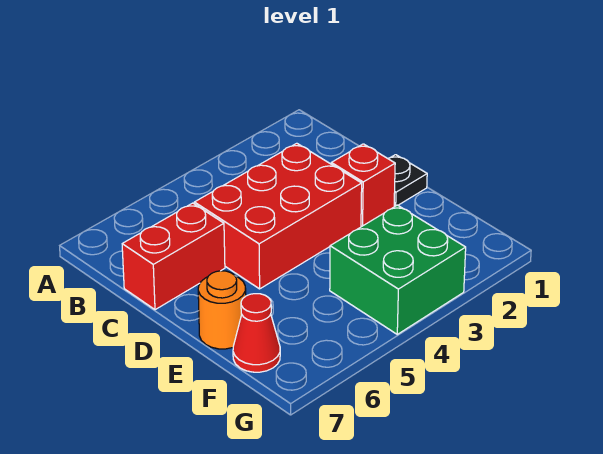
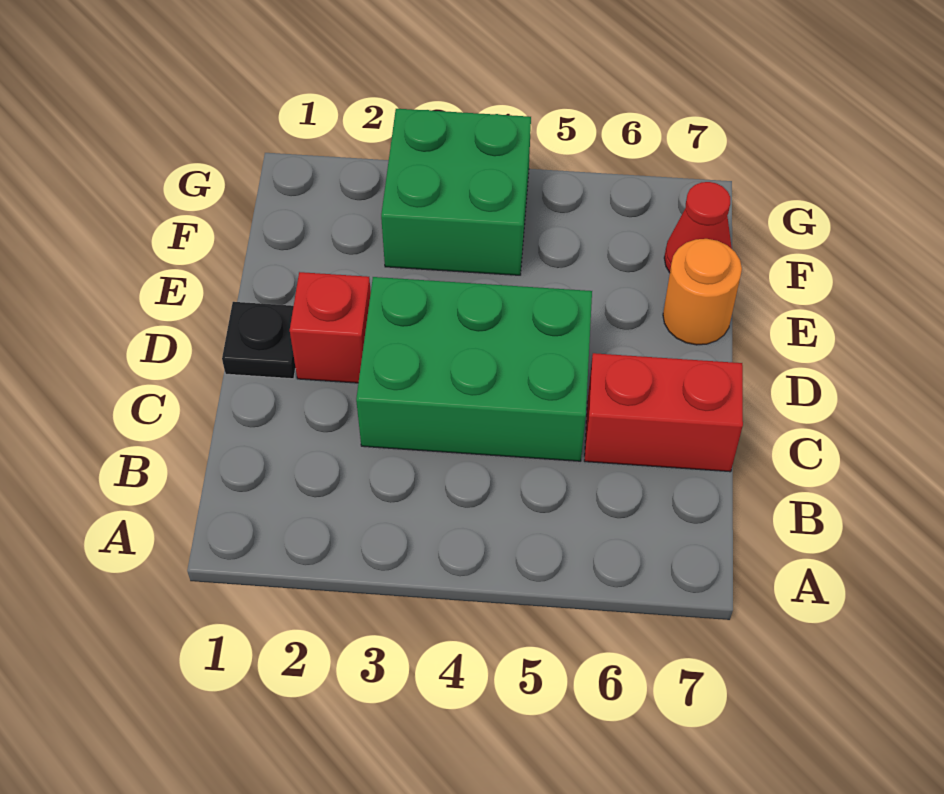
red brick C3:D5 level 1 -> green brick C3:D5 level 1

